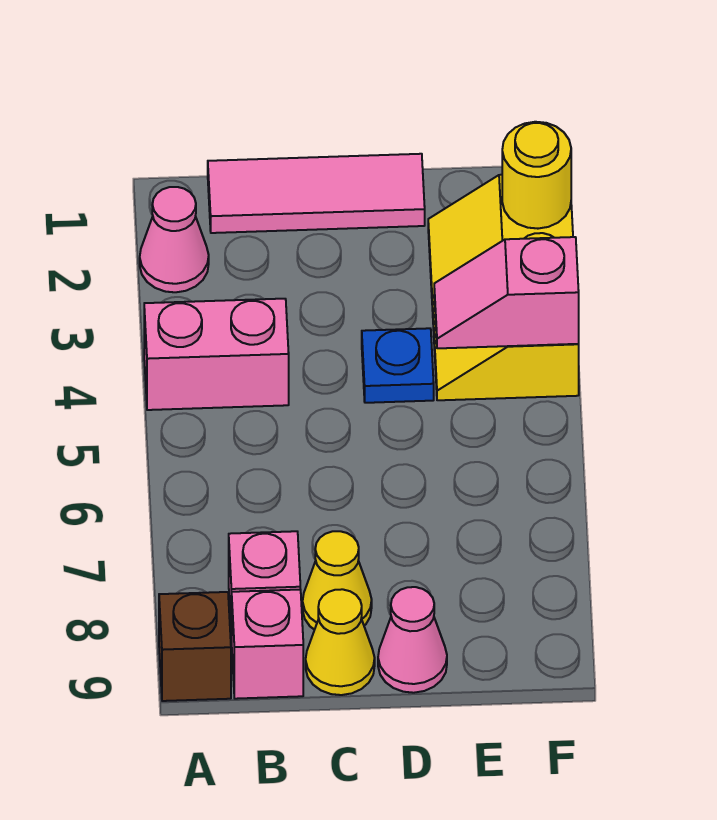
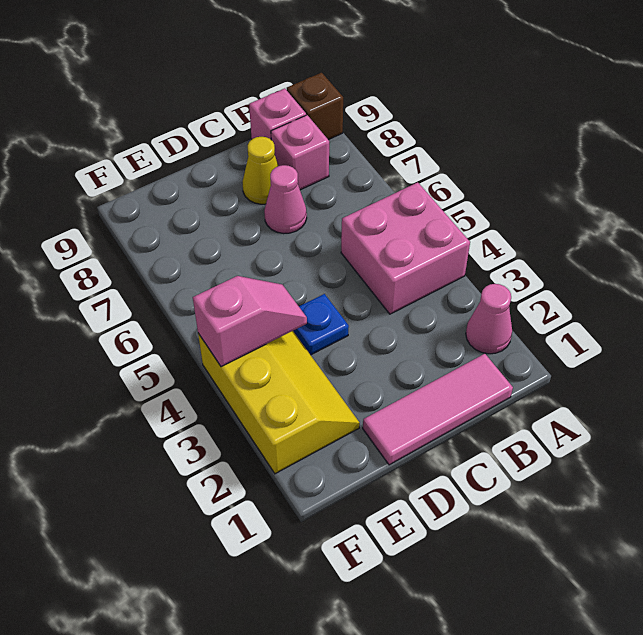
pink brick A4:B4 level 1 -> pink brick A4:B5 level 1
yellow cone C9 level 1 -> none
pink cone D9 level 1 -> pink cone C7 level 1
yellow round brick F2 level 2 -> none

